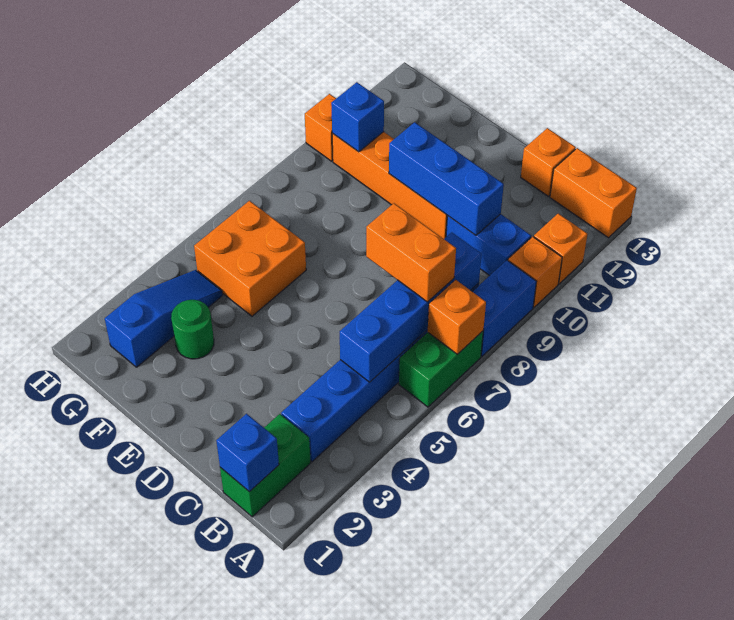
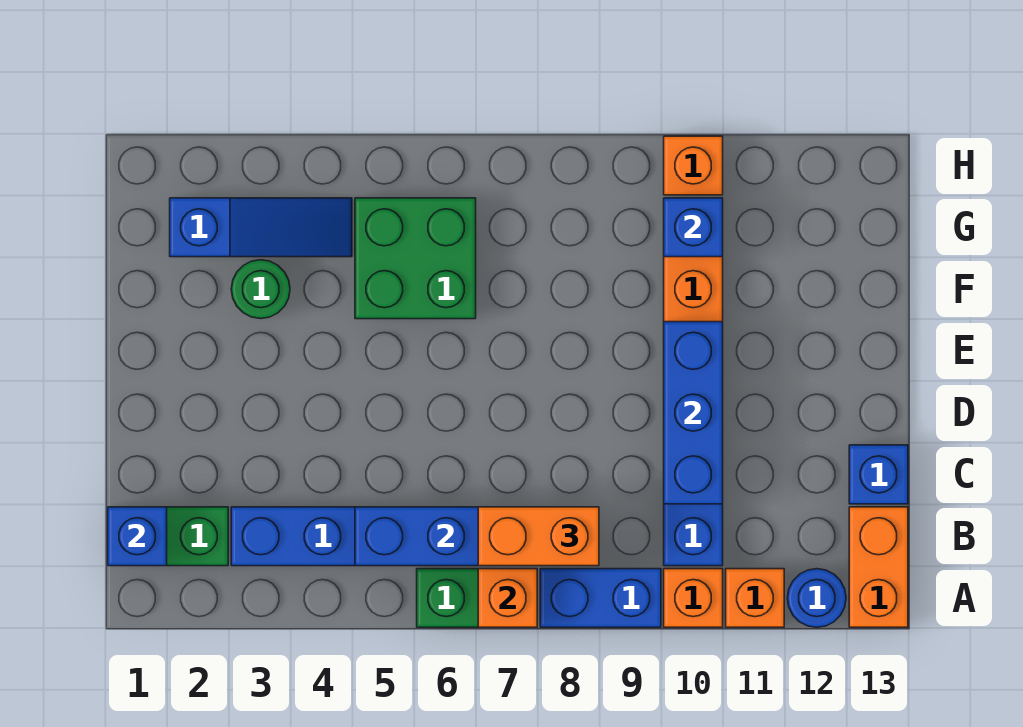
none -> blue round brick A12 level 1
orange brick B7:C7 level 3 -> orange brick B7:B8 level 3
orange brick C13 level 1 -> blue brick C13 level 1
orange brick F5:G6 level 1 -> green brick F5:G6 level 1

